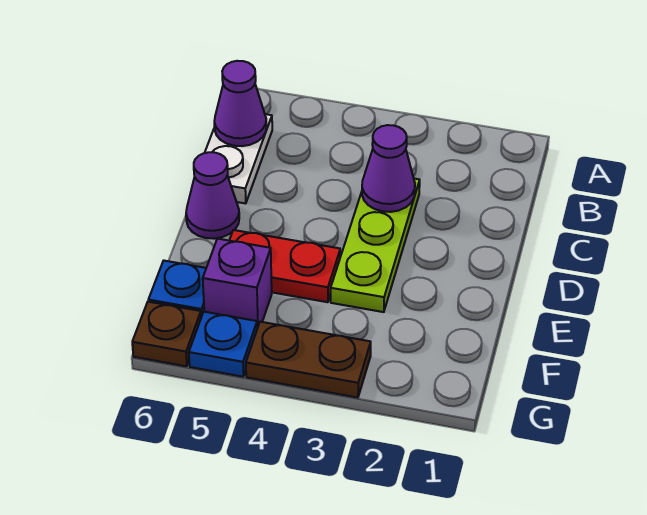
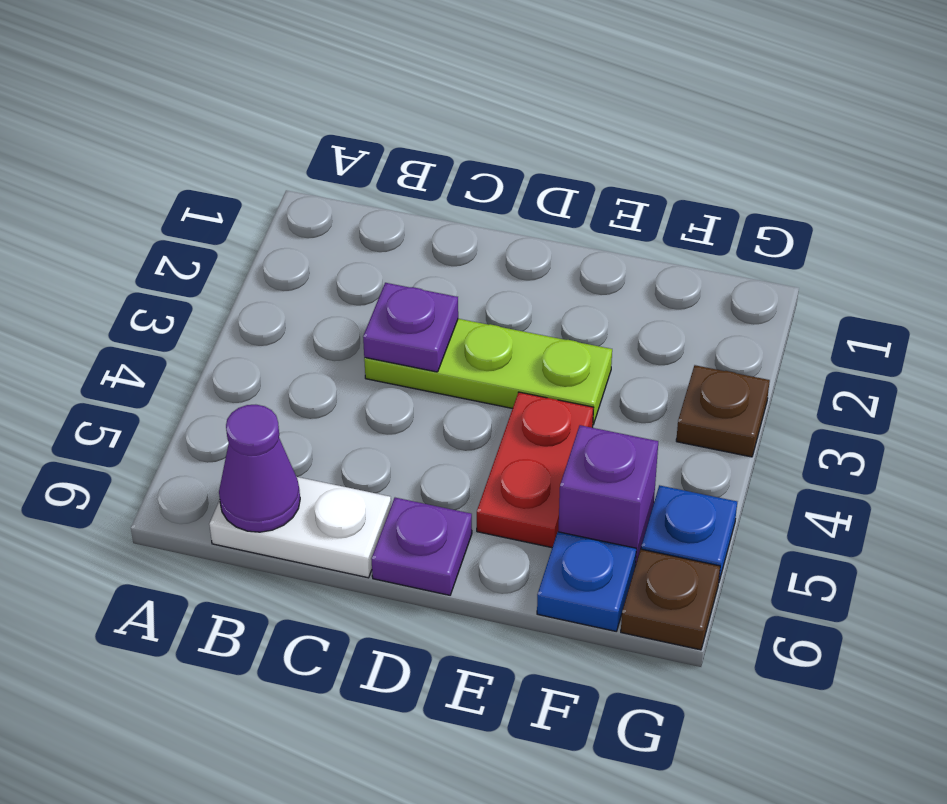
purple cone C3 level 2 -> purple plate C3 level 2
purple cone D6 level 1 -> purple plate D6 level 1
brown plate G3:G4 level 1 -> brown plate G3 level 1

